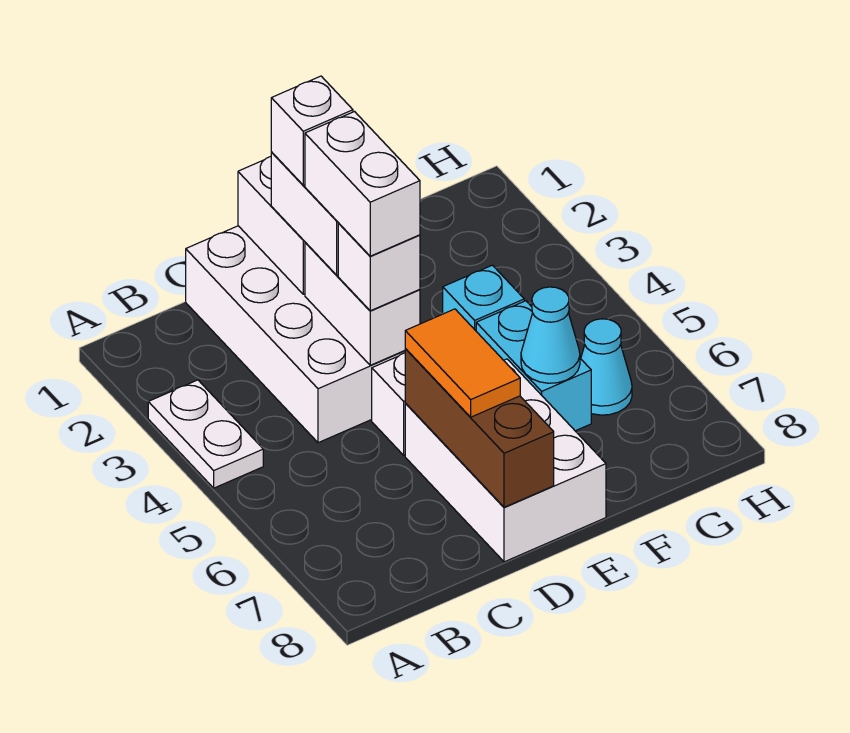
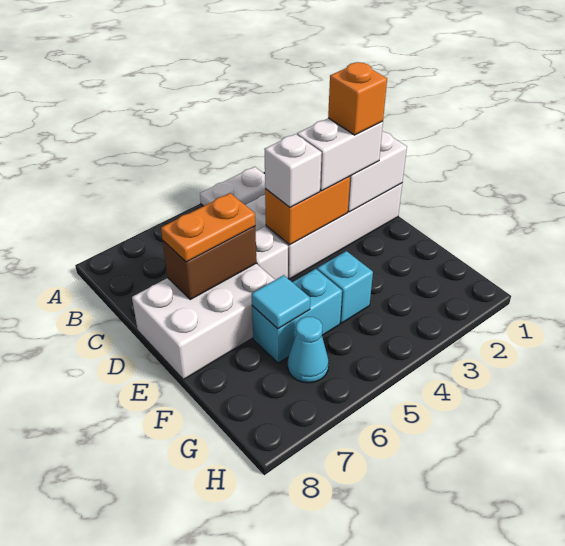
white brick D2 level 4 -> orange brick D2 level 4
white brick D3:D4 level 2 -> orange brick D3:D4 level 2
white brick D3:D4 level 4 -> none
brown brick D6:D8 level 2 -> brown brick D6:D7 level 2
orange tile D6:D7 level 3 -> orange plate D6:D7 level 3
cyan cone F6 level 2 -> cyan tile F6 level 2

